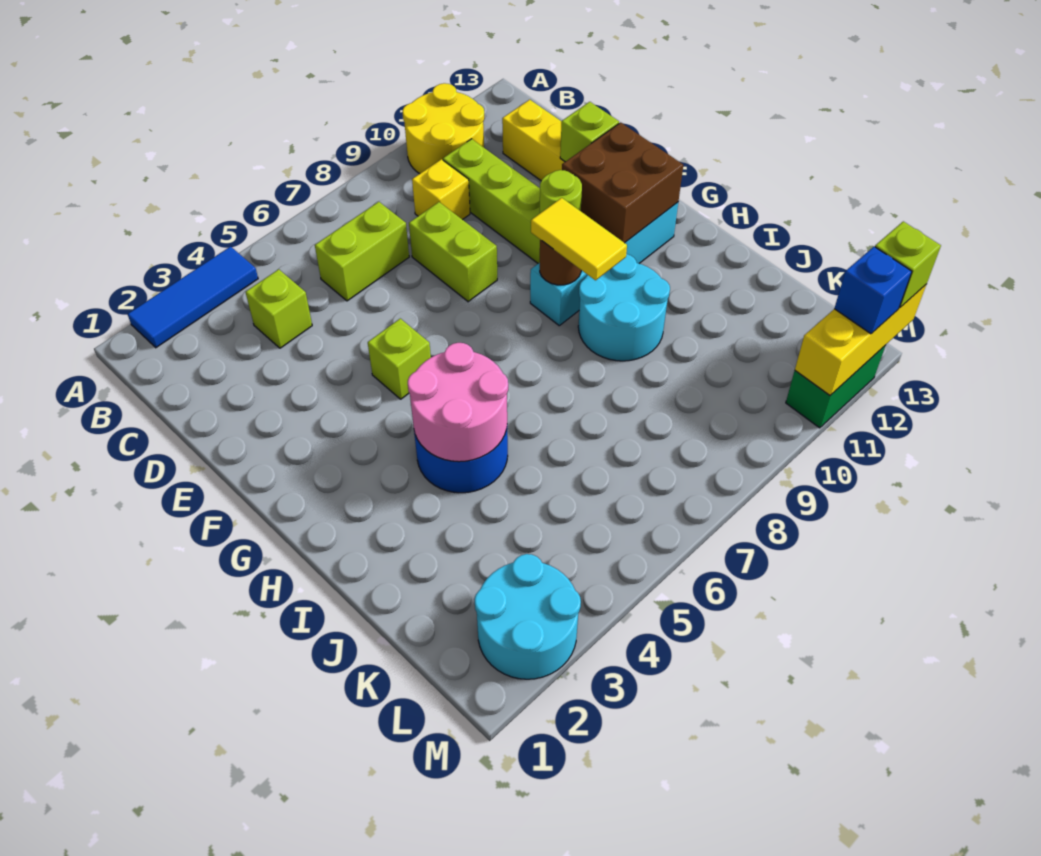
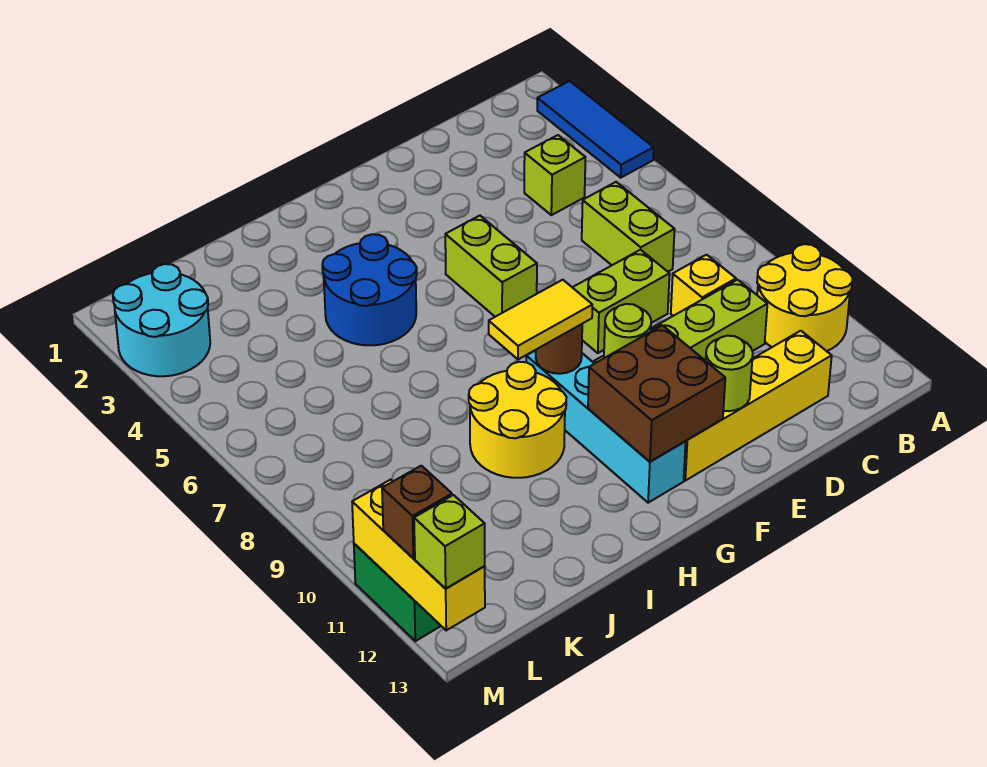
lime brick E12 level 2 -> lime round brick E12 level 2
lime brick F5 level 1 -> lime brick F5:F6 level 1
pink round brick H4:I5 level 2 -> none
cyan round brick H9:I10 level 1 -> yellow round brick H9:I10 level 1
blue brick M12 level 3 -> brown brick M12 level 3

